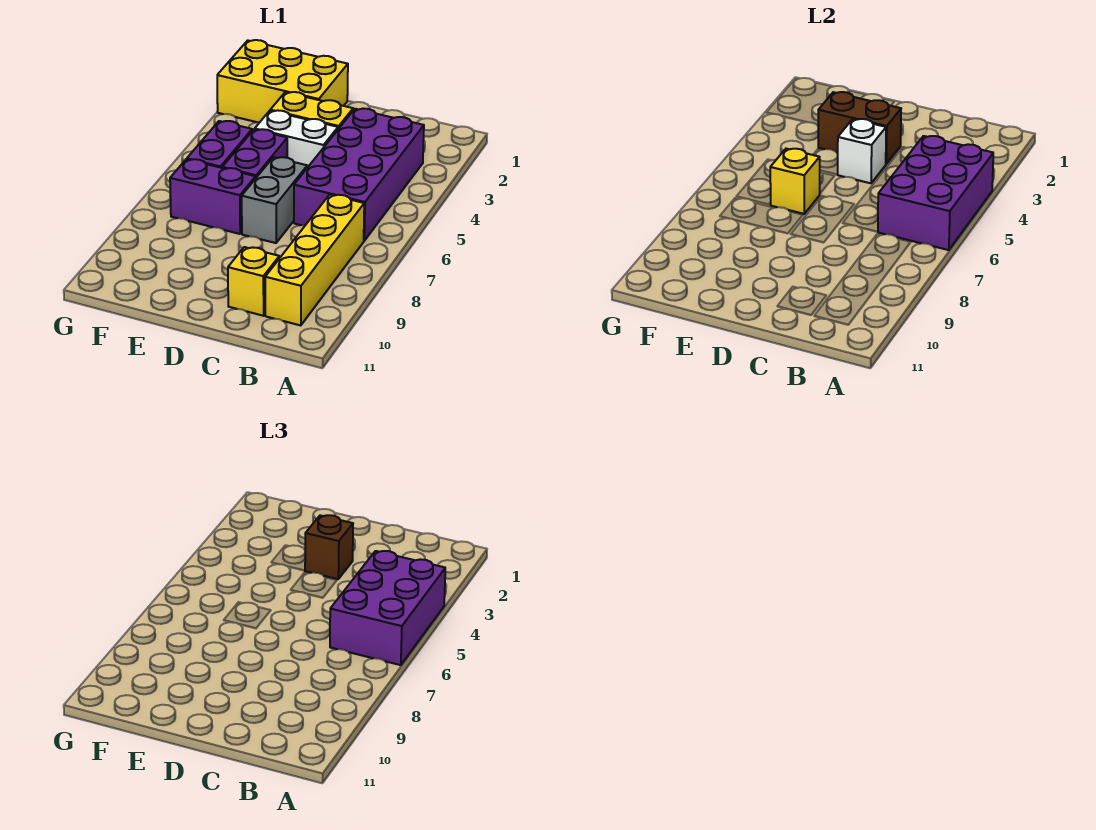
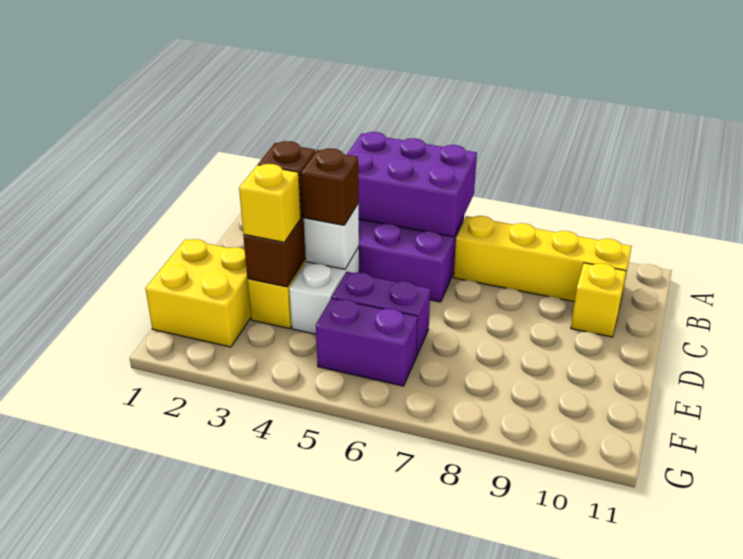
purple brick A4:B6 level 3 -> none
none -> brown brick D4 level 3
grey brick D6:D7 level 1 -> none
yellow brick E1:G2 level 1 -> yellow brick E1:F2 level 1
yellow brick E6 level 2 -> yellow brick E3 level 3
purple brick E7:F7 level 1 -> none

